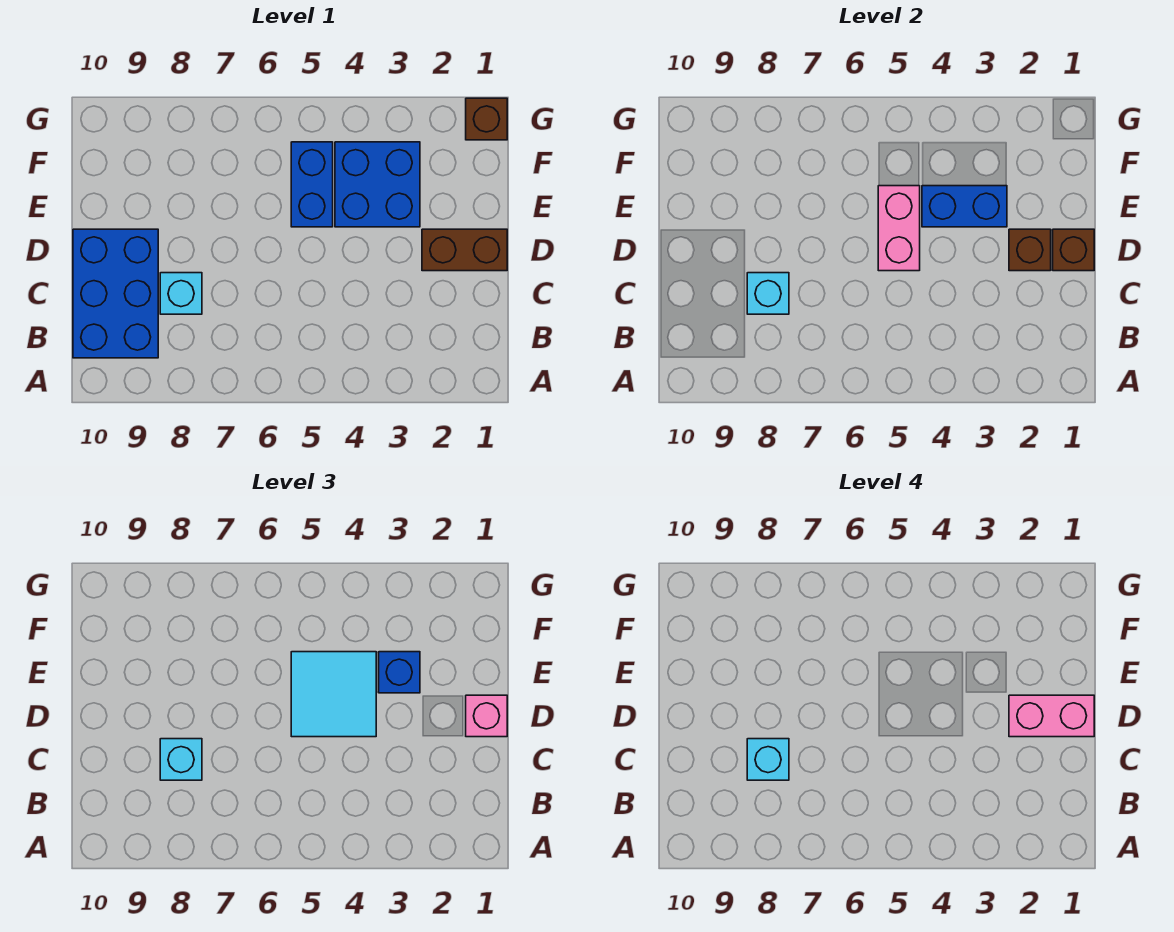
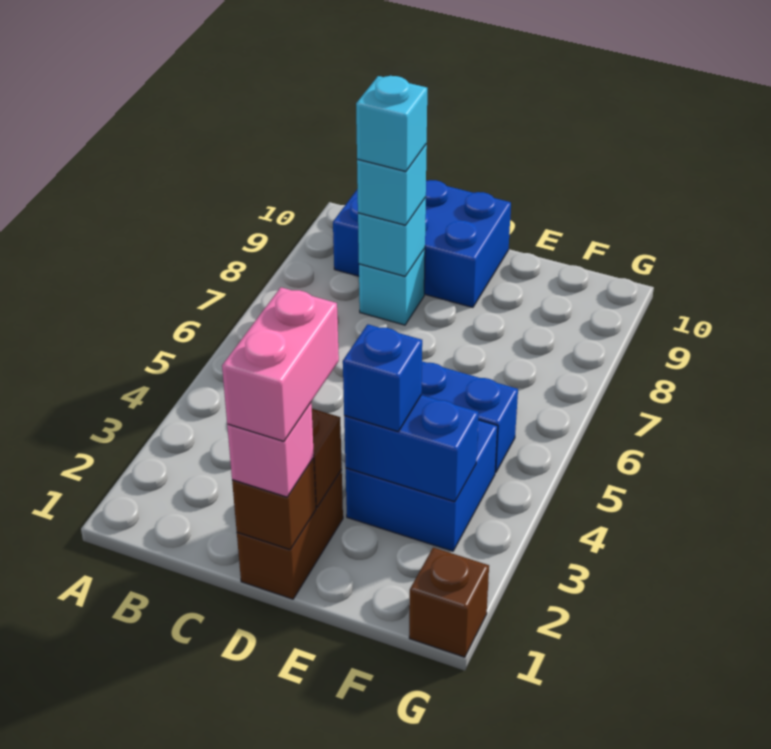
cyan tile D4:E5 level 3 -> none
pink brick D5:E5 level 2 -> none
blue brick E3:E4 level 2 -> blue brick E3:F3 level 2

